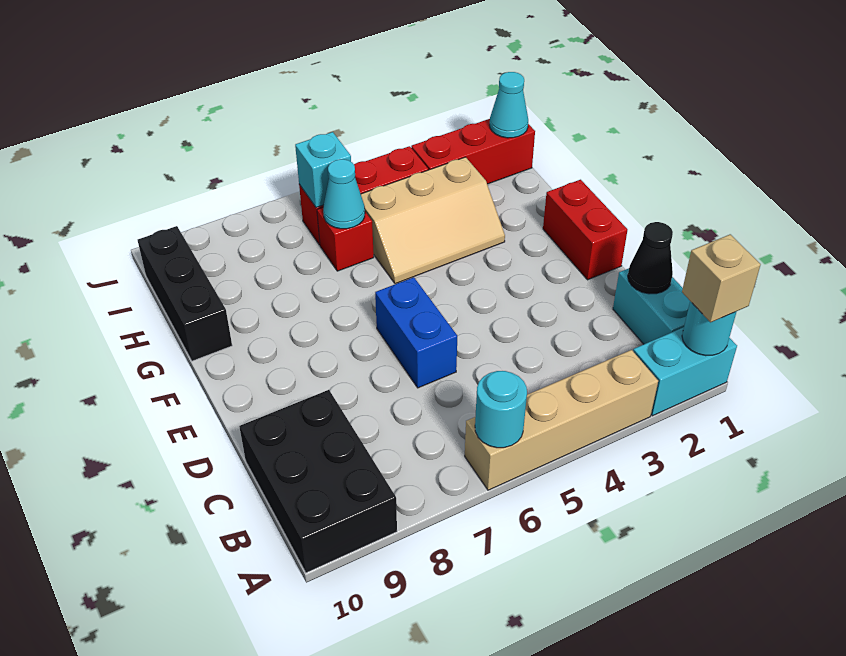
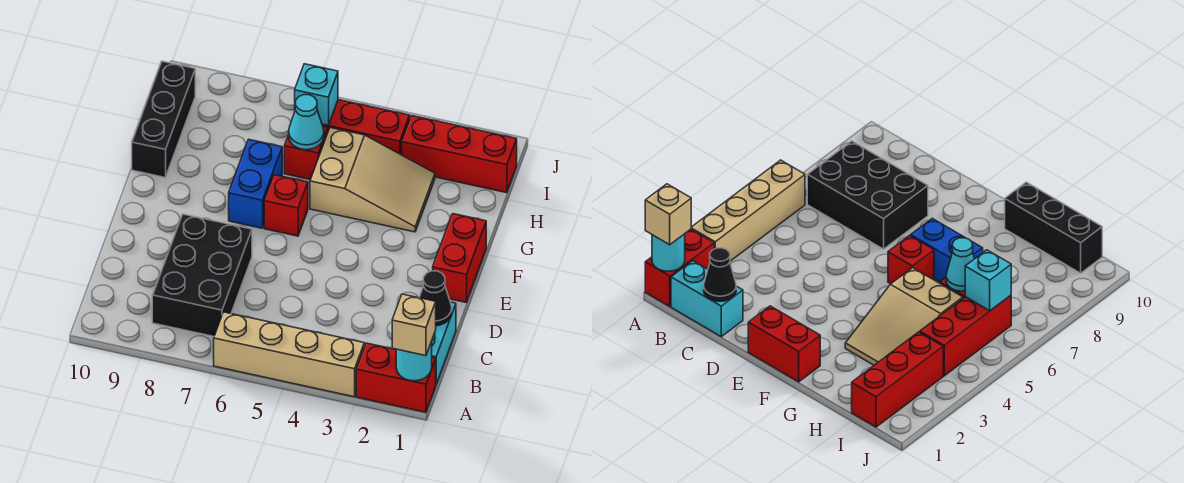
cyan brick A1:A2 level 1 -> red brick A1:A2 level 1
cyan round brick A6 level 2 -> none
black brick A9:C10 level 1 -> black brick B7:D8 level 1
blue brick D6:E6 level 1 -> blue brick F7:G7 level 1
none -> red brick F6 level 1
tan slope G3:H5 level 1 top H -> tan slope G3:H5 level 1 top 5
cyan cone I1 level 2 -> none

